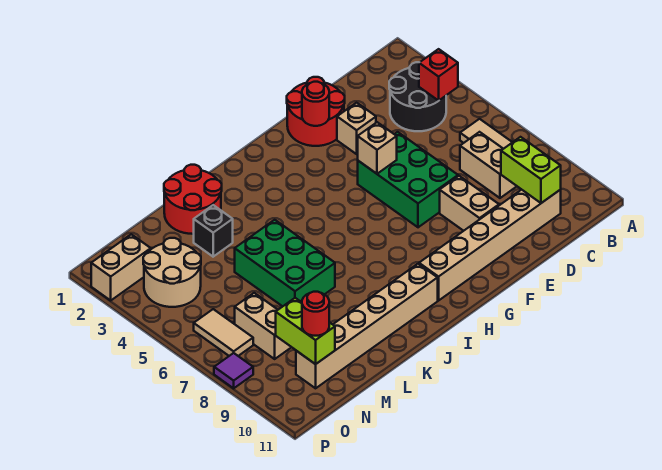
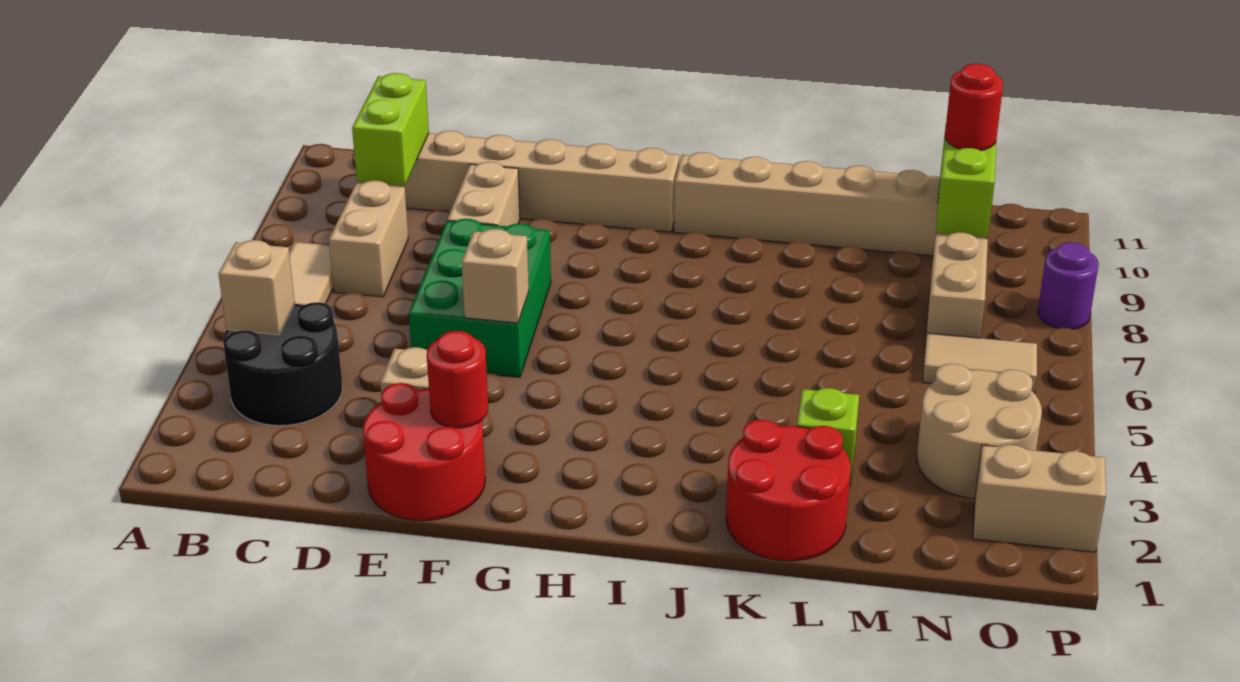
red brick B4 level 2 -> tan brick B4 level 2
green brick K5:L7 level 1 -> none
black brick L3 level 1 -> lime brick L3 level 1
tan tile O6:O7 level 1 -> tan tile N6:O6 level 1
purple tile P8 level 1 -> purple round brick P8 level 1

